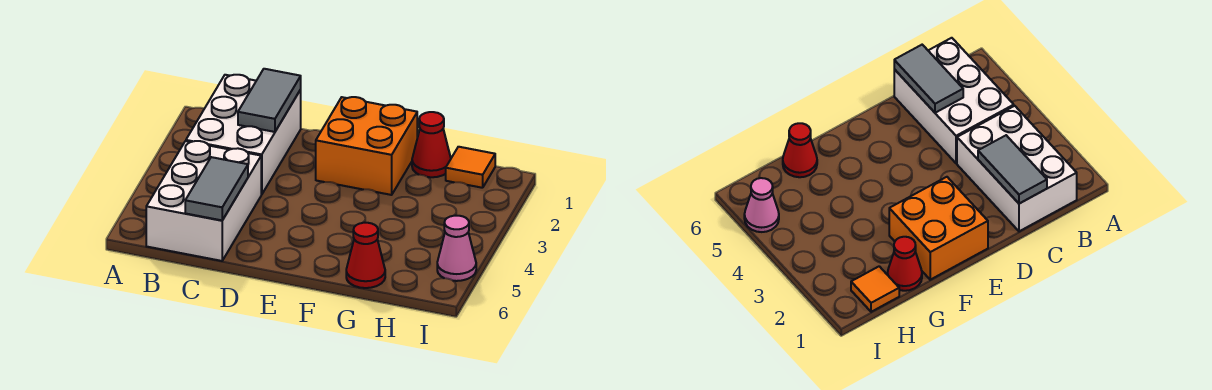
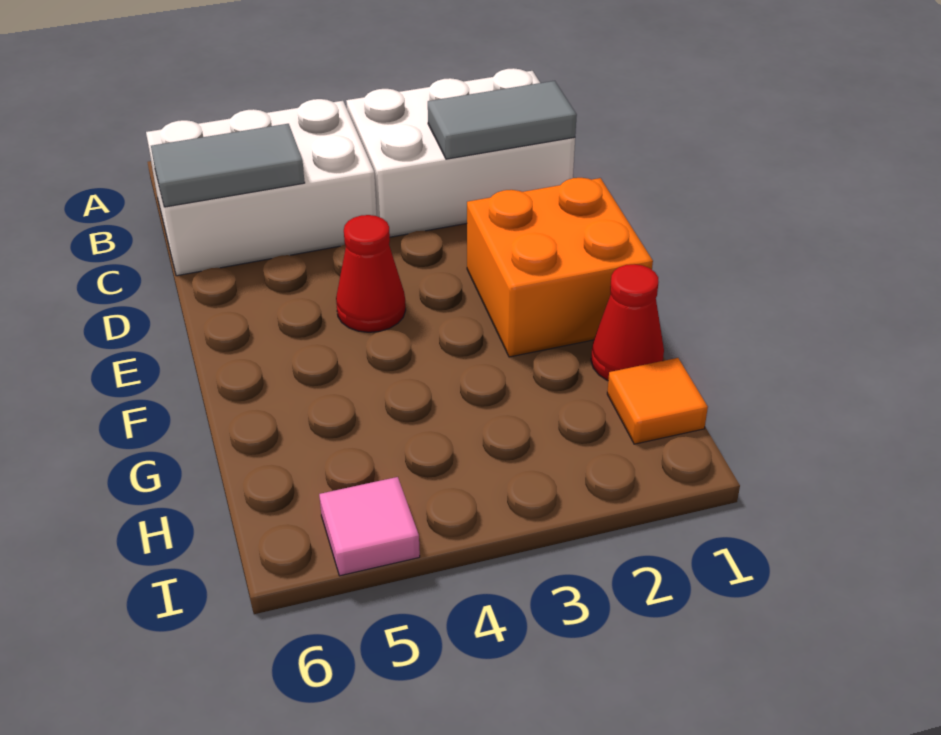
red cone G6 level 1 -> red cone E4 level 1
pink cone I5 level 1 -> pink tile I5 level 1

